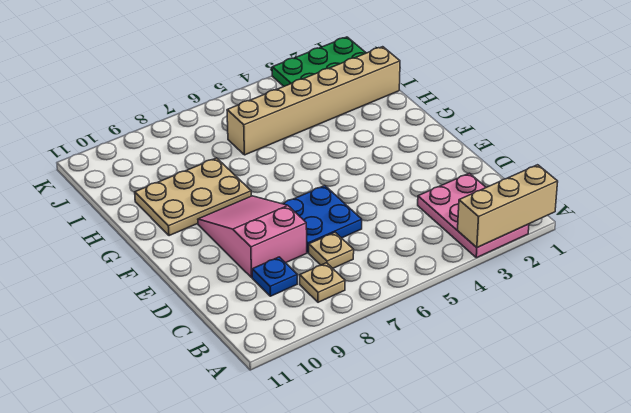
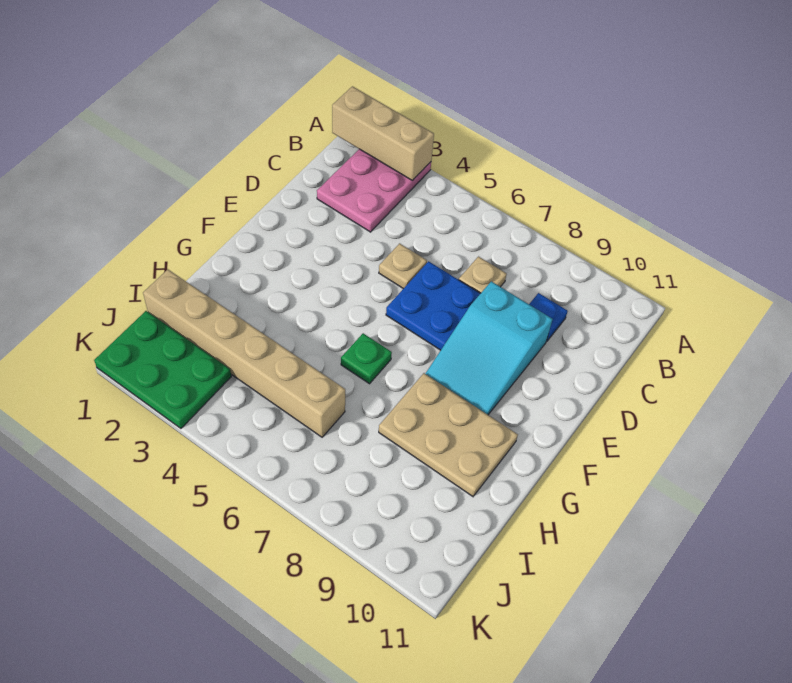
tan plate B8 level 1 -> tan plate D5 level 1
pink slope D8:F9 level 1 top D -> cyan slope D8:F9 level 1 top D
none -> green plate G6 level 1

